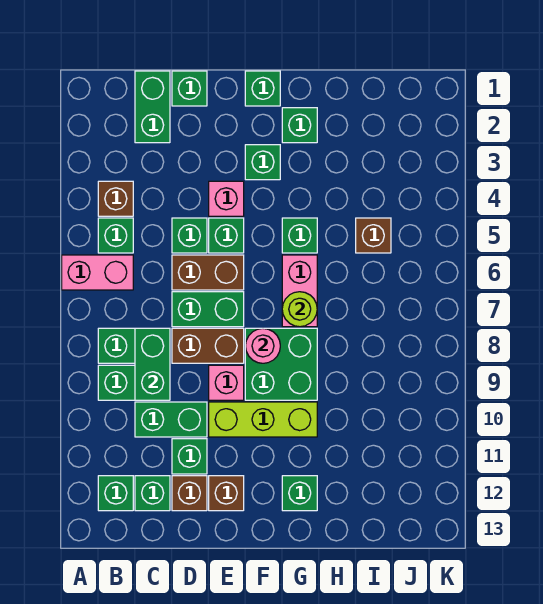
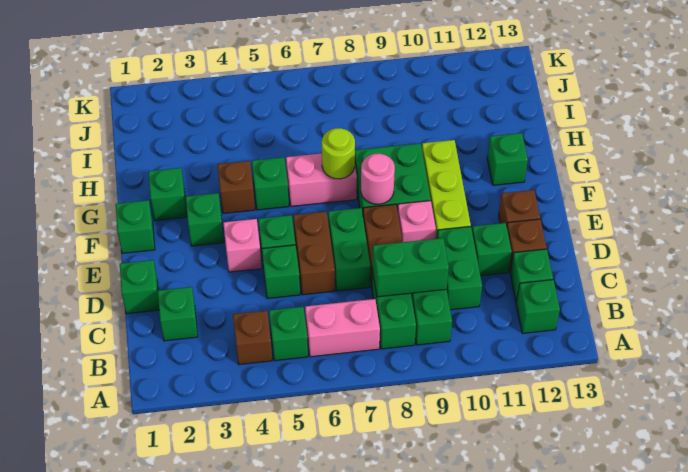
pink brick A6:B6 level 1 -> pink brick B6:B7 level 1
green brick C1:C2 level 1 -> green brick C2 level 1
brown brick I5 level 1 -> brown brick G4 level 1

